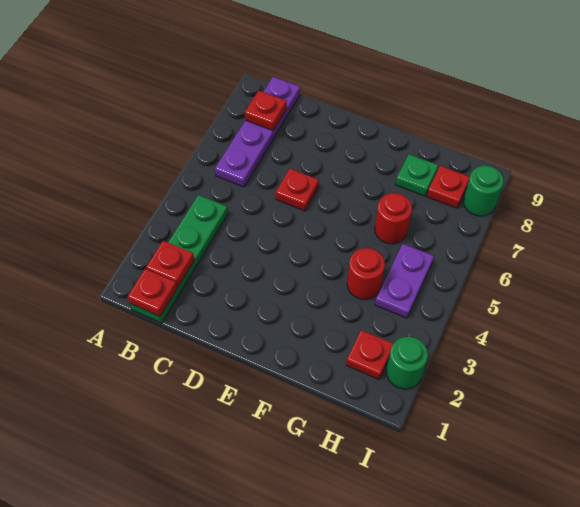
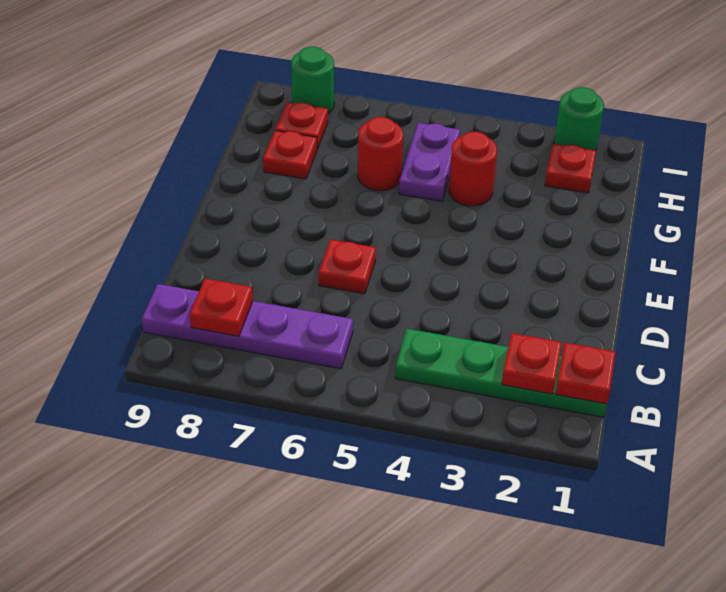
green plate G8 level 1 -> red plate G8 level 1
purple plate H4:H5 level 1 -> purple plate G5:H5 level 1

